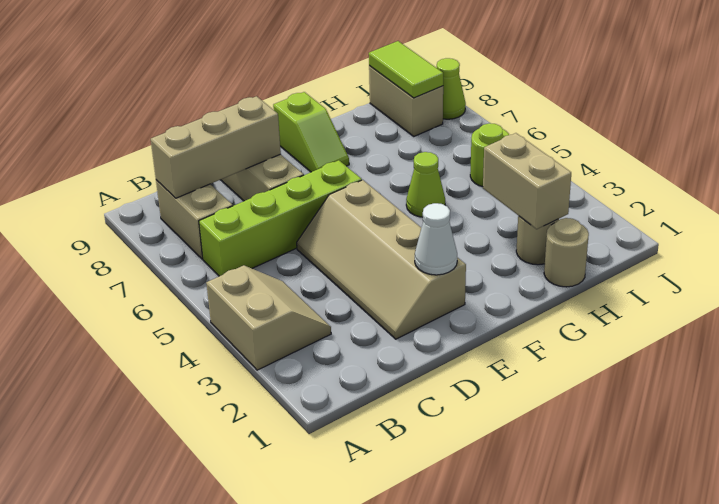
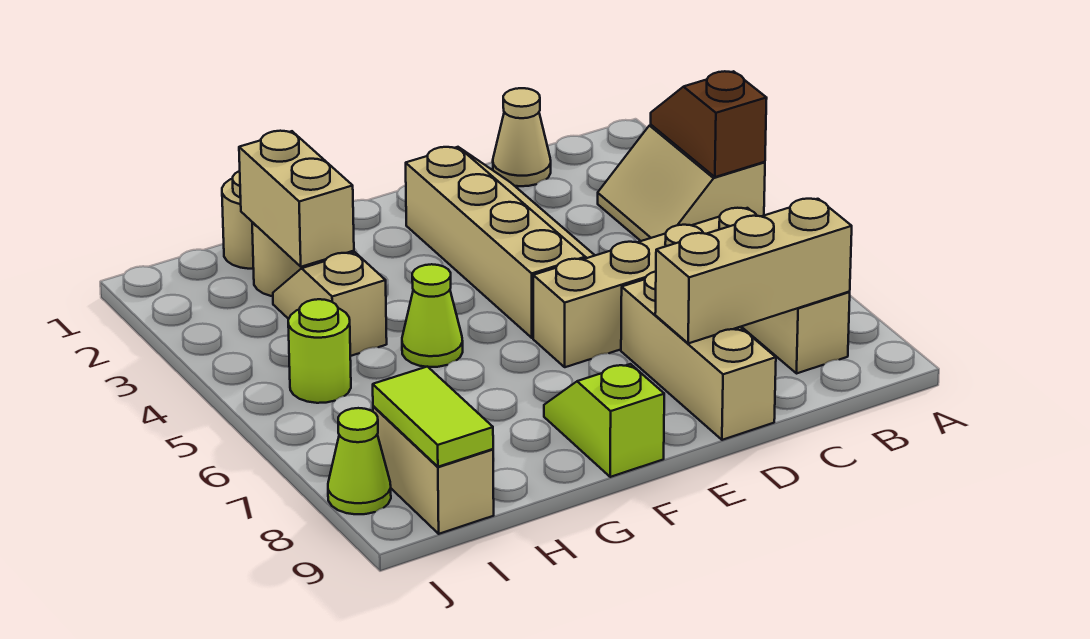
none -> brown slope A3:A4 level 2 top 4
lime brick B6:E6 level 1 -> tan brick B6:E6 level 1
none -> tan cone C1 level 1
white cone E2 level 2 -> none
none -> tan slope H3:H4 level 1 top 4

